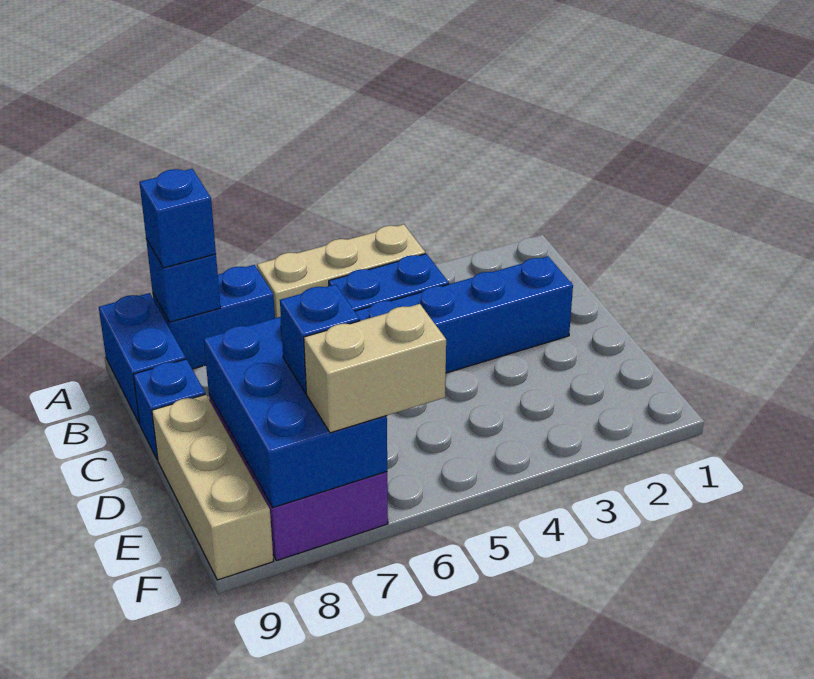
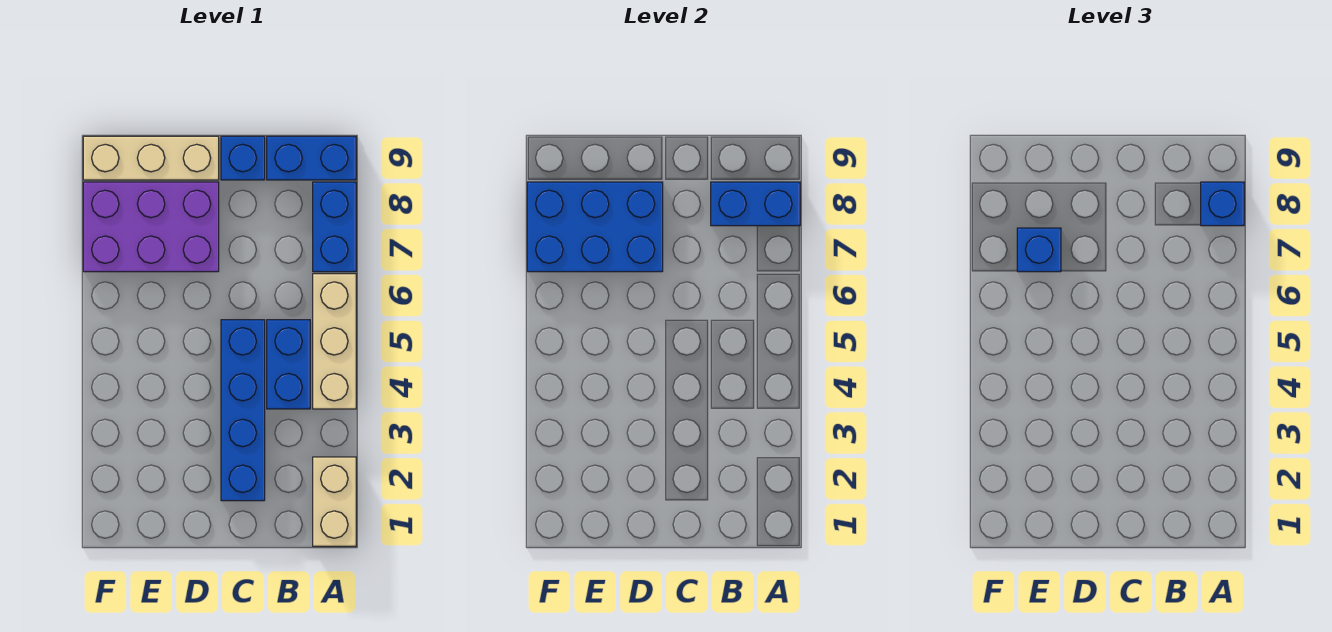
blue brick A8 level 2 -> blue brick A8:B8 level 2
tan brick F6:F7 level 3 -> tan brick A1:A2 level 1

